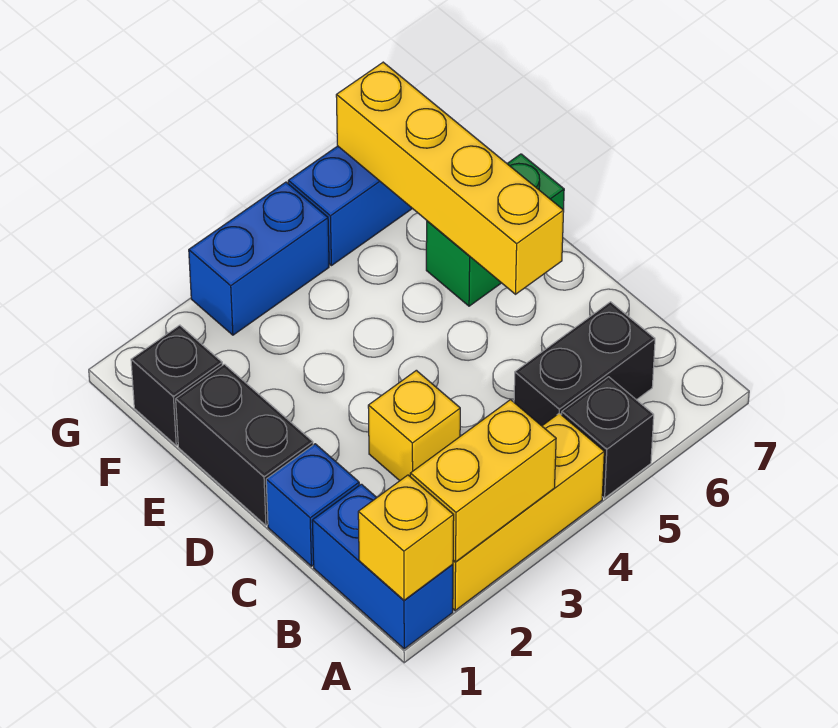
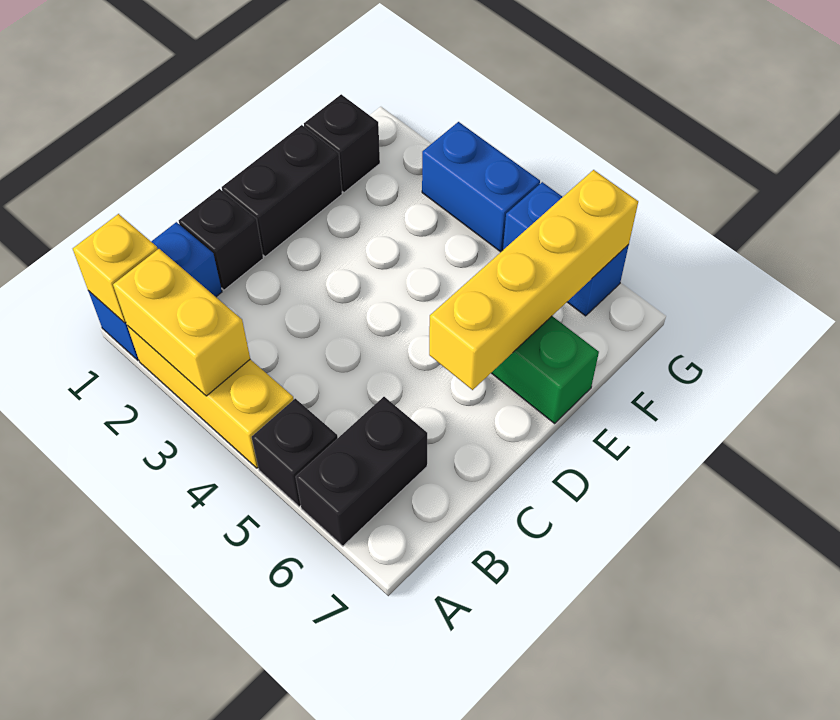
black brick B5:B6 level 1 -> black brick A6:B6 level 1
blue brick C1 level 1 -> black brick C1 level 1
yellow brick C3 level 1 -> none

